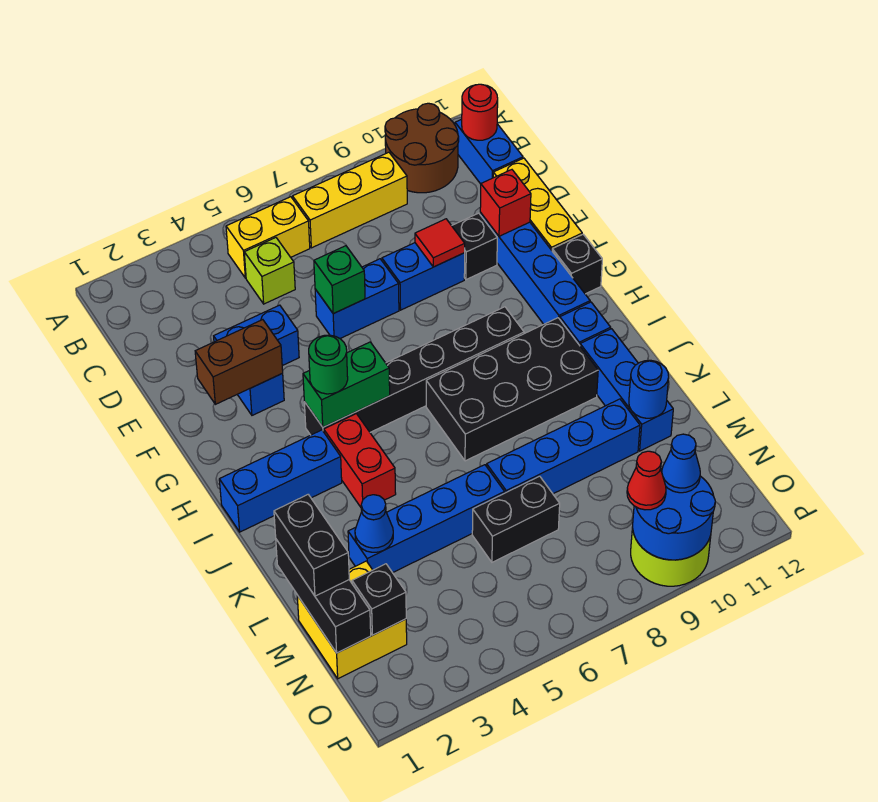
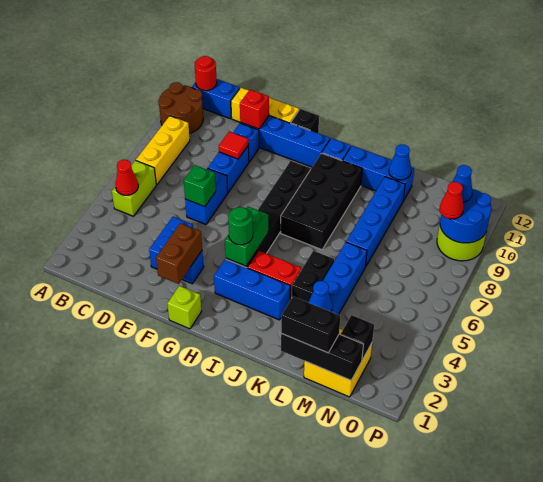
yellow brick B5:B6 level 1 -> lime brick B5:B6 level 1
none -> red cone B5 level 2
lime brick C5 level 1 -> lime brick G1 level 1
black brick E10 level 1 -> blue brick E10 level 1
blue brick I1:I3 level 1 -> blue brick H3:J3 level 1
blue round brick L11 level 2 -> blue cone L11 level 2
black brick M6:M7 level 1 -> black brick K4:K5 level 1

